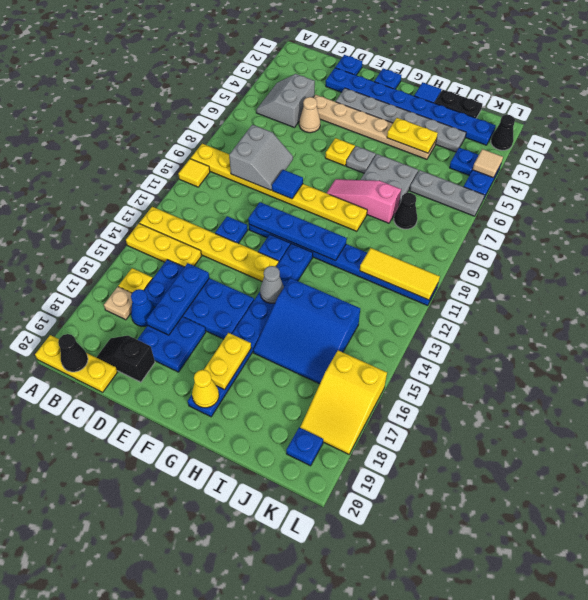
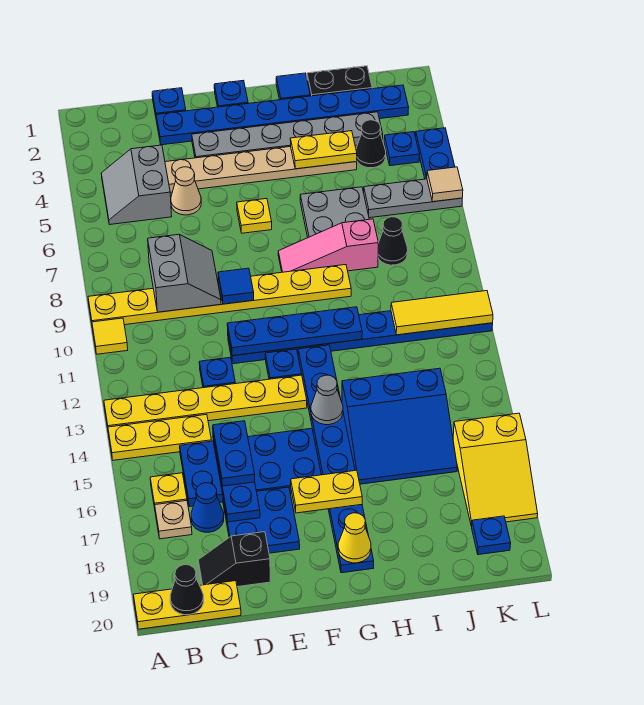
none -> blue plate D15:D16 level 3
grey plate G6 level 1 -> none
yellow plate G17:G18 level 2 -> yellow plate F17:G17 level 2
black cone L2 level 1 -> black cone J4 level 1
tan tile L4 level 2 -> tan tile L6 level 2

